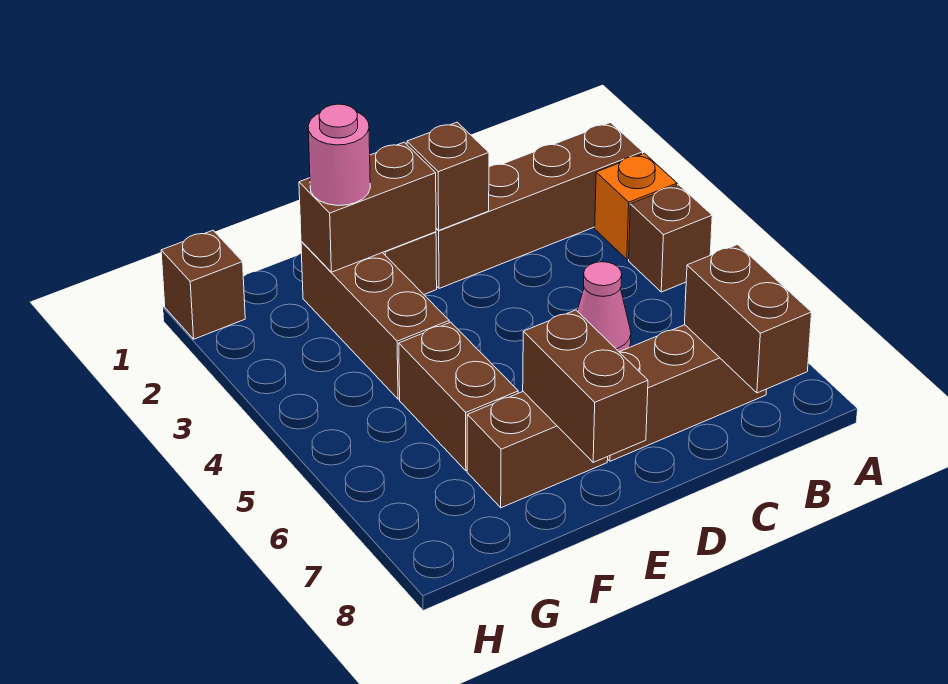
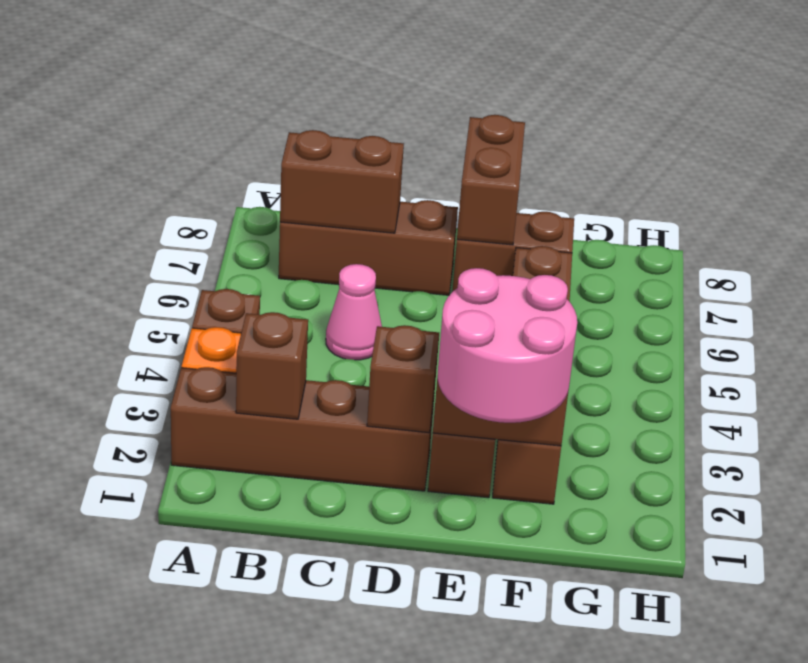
brown brick B7:B8 level 2 -> brown brick B7:C7 level 2
pink round brick F2 level 3 -> pink round brick E1:F2 level 3
brown brick H1 level 1 -> brown brick B2 level 2

